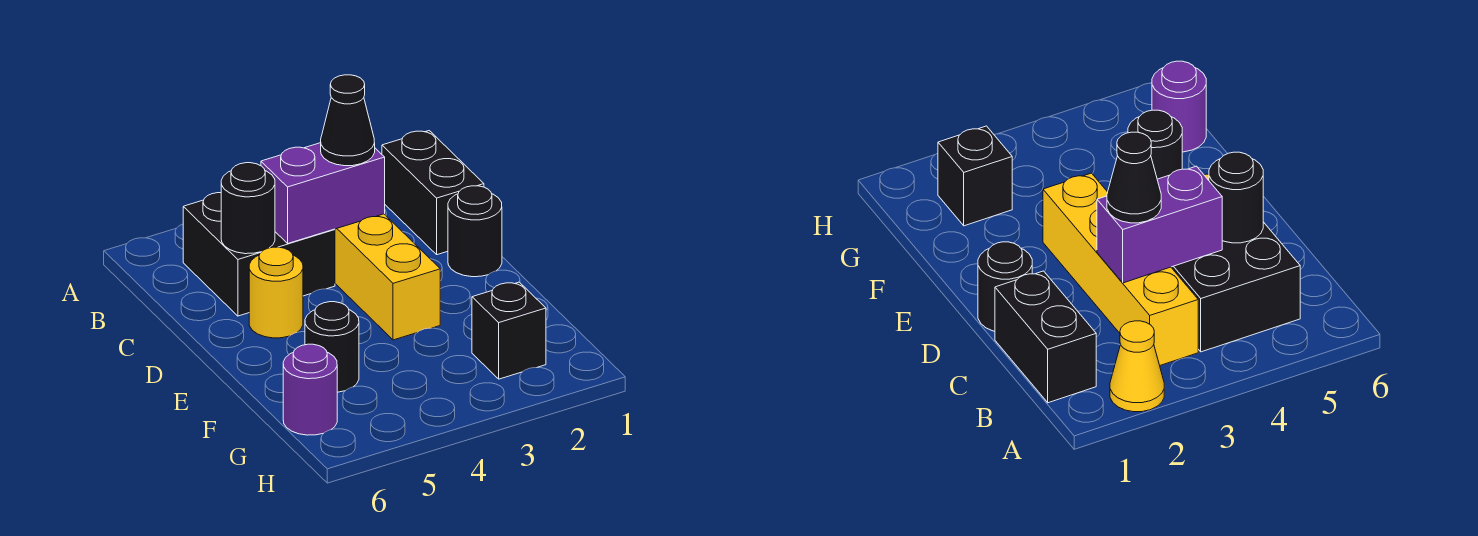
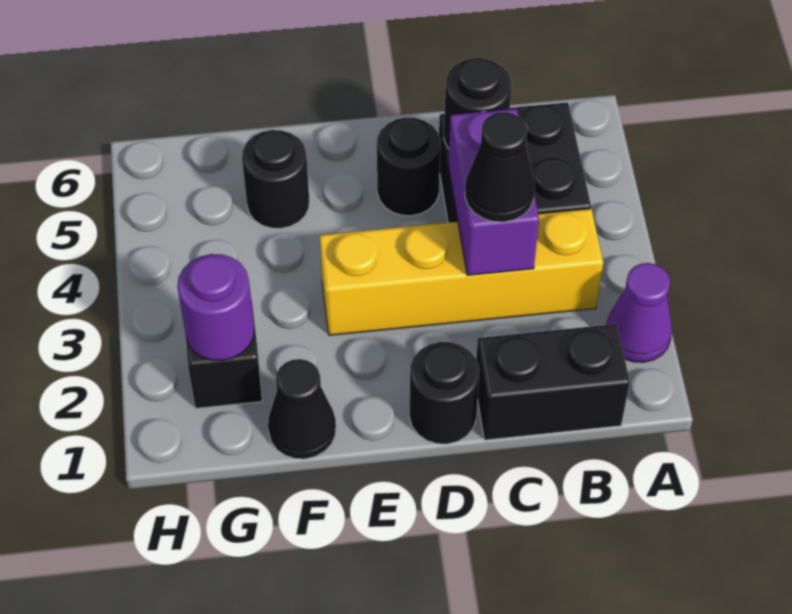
yellow cone A2 level 1 -> purple cone A2 level 1
yellow round brick D5 level 1 -> black round brick D5 level 1
none -> black cone F1 level 1
purple round brick G6 level 1 -> purple round brick G2 level 2

